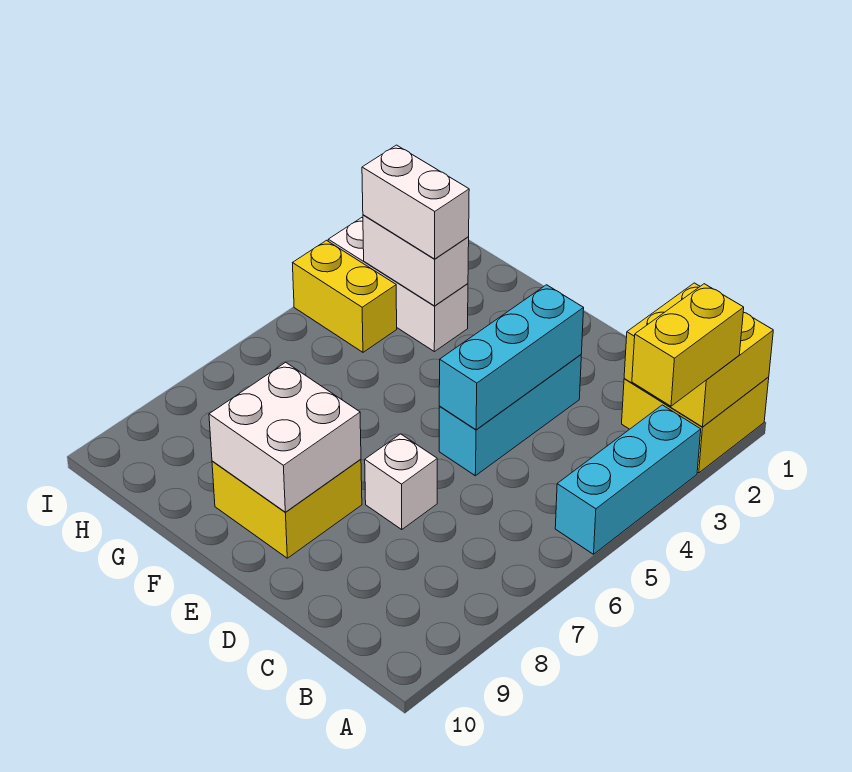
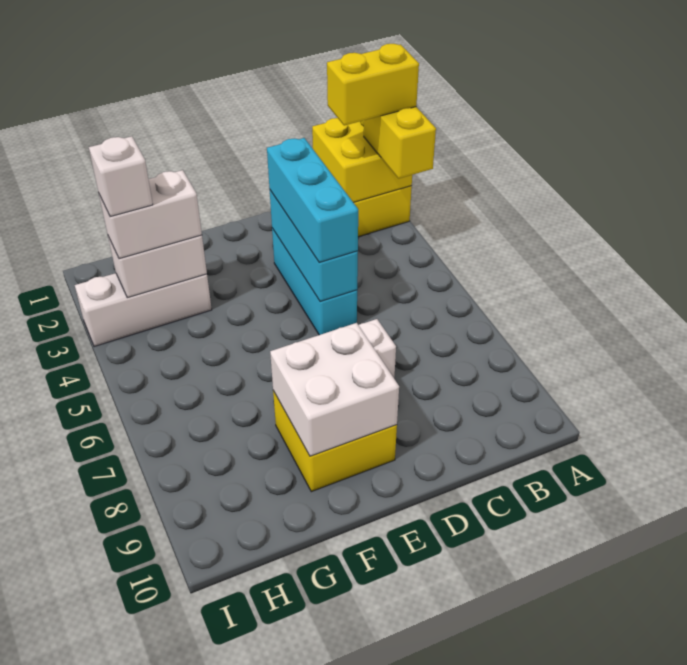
cyan brick A3:A5 level 1 -> cyan brick D3:D5 level 3
none -> white brick H3 level 4
yellow brick H4:I4 level 1 -> yellow brick A2:B2 level 4

